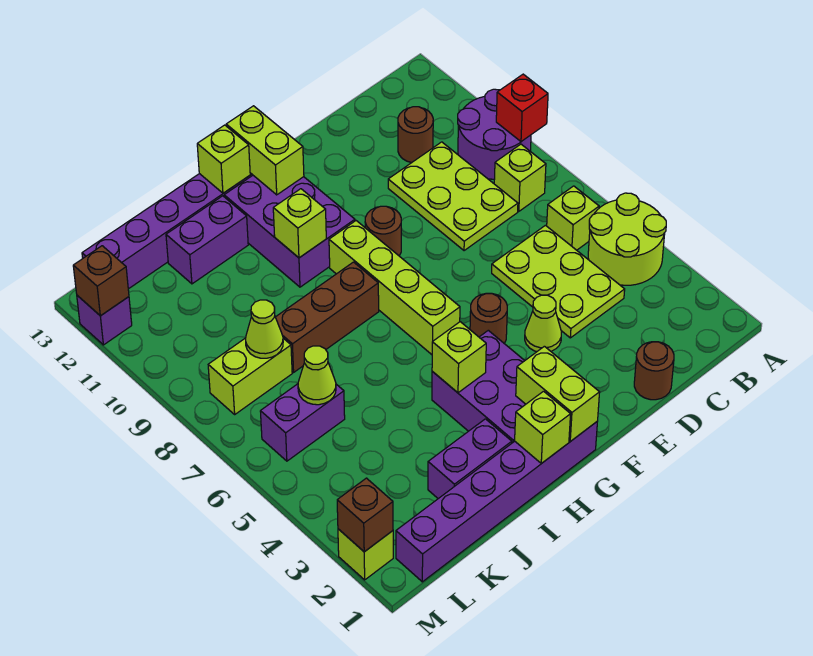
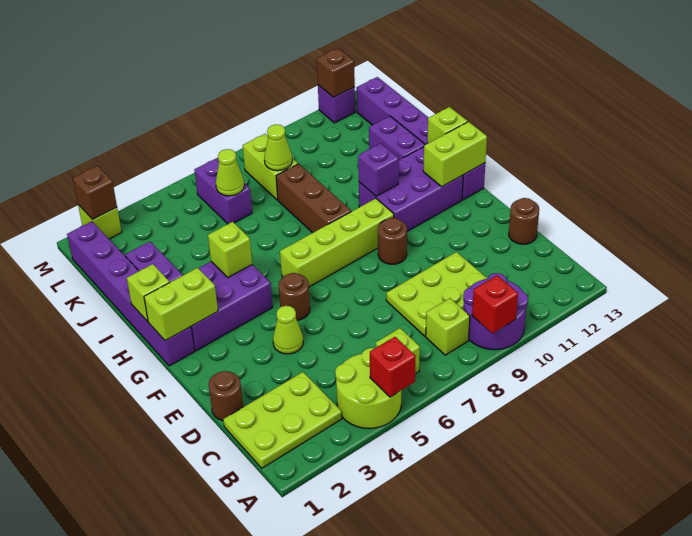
none -> red brick A5 level 2
lime plate C4:D6 level 1 -> lime plate B1:C3 level 1
brown round brick C11 level 1 -> brown round brick D13 level 1
lime brick H10 level 2 -> purple brick H10 level 2

